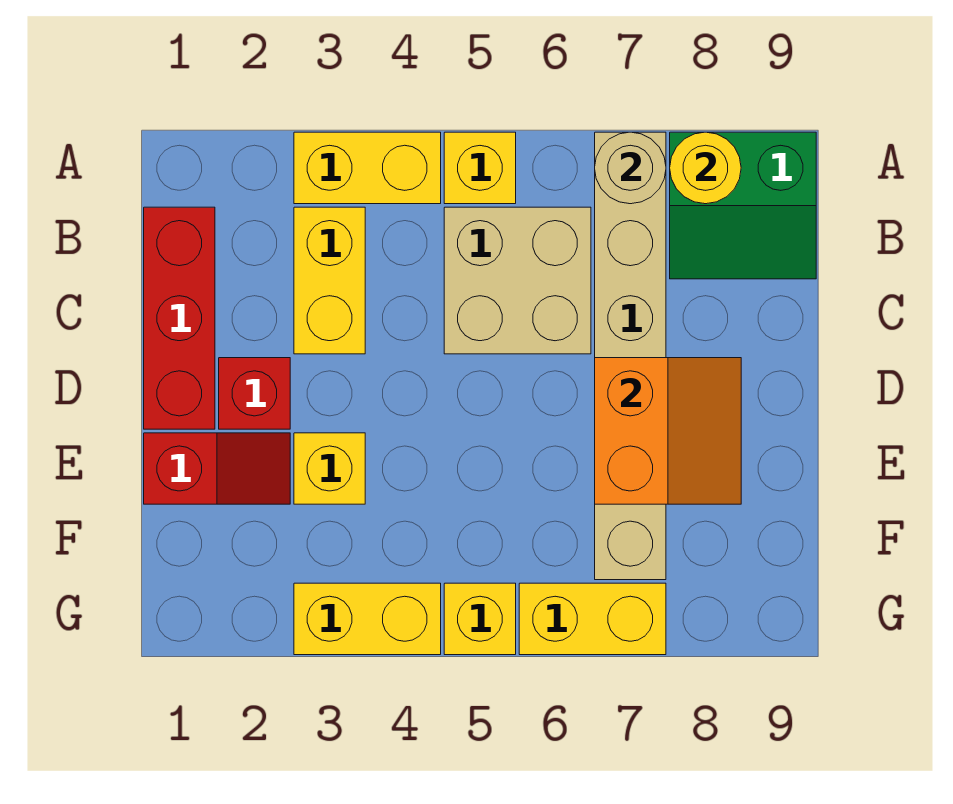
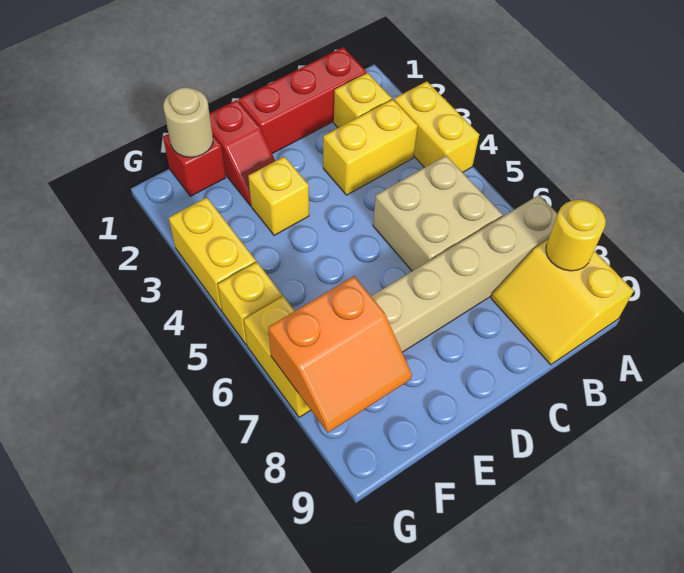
yellow brick A5 level 1 -> yellow brick B2 level 1
tan round brick A7 level 2 -> tan round brick F1 level 2
green slope A8:B9 level 1 top A -> yellow slope A8:B9 level 1 top A
red brick D2 level 1 -> red brick F1 level 1
orange slope D7:E8 level 2 top 7 -> orange slope F7:G8 level 2 top 7

